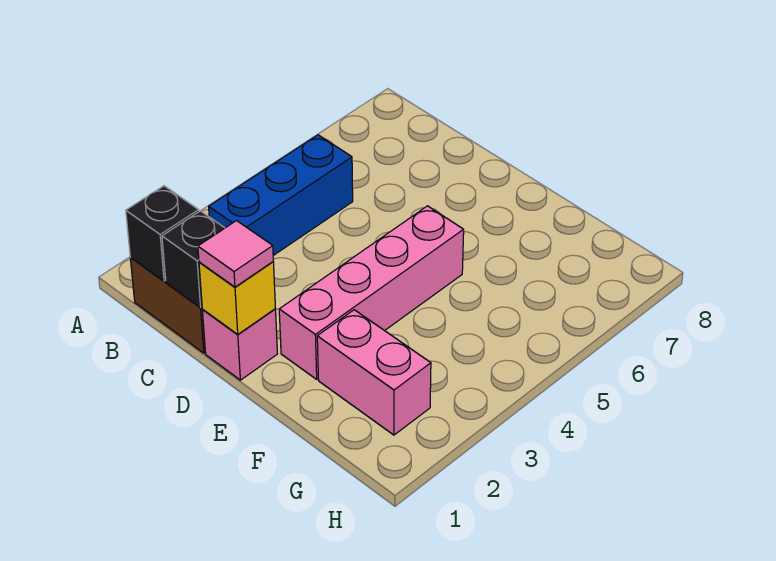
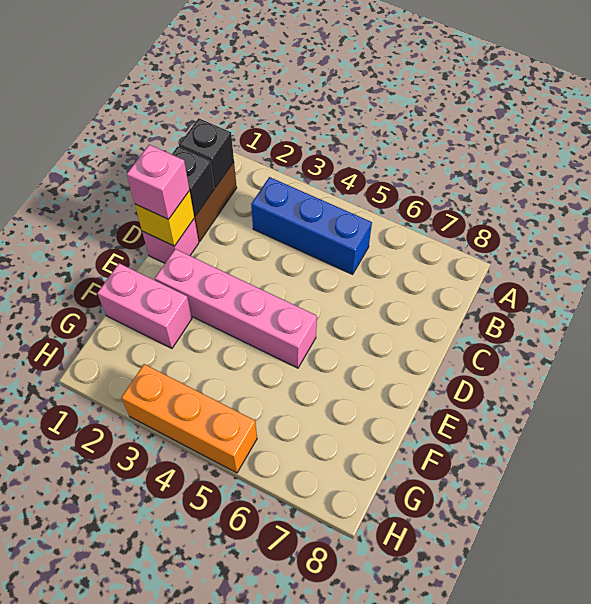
pink tile D1 level 3 -> pink brick D1 level 3
pink brick F2:G2 level 1 -> pink brick F1:F2 level 1
none -> orange brick H3:H5 level 1

